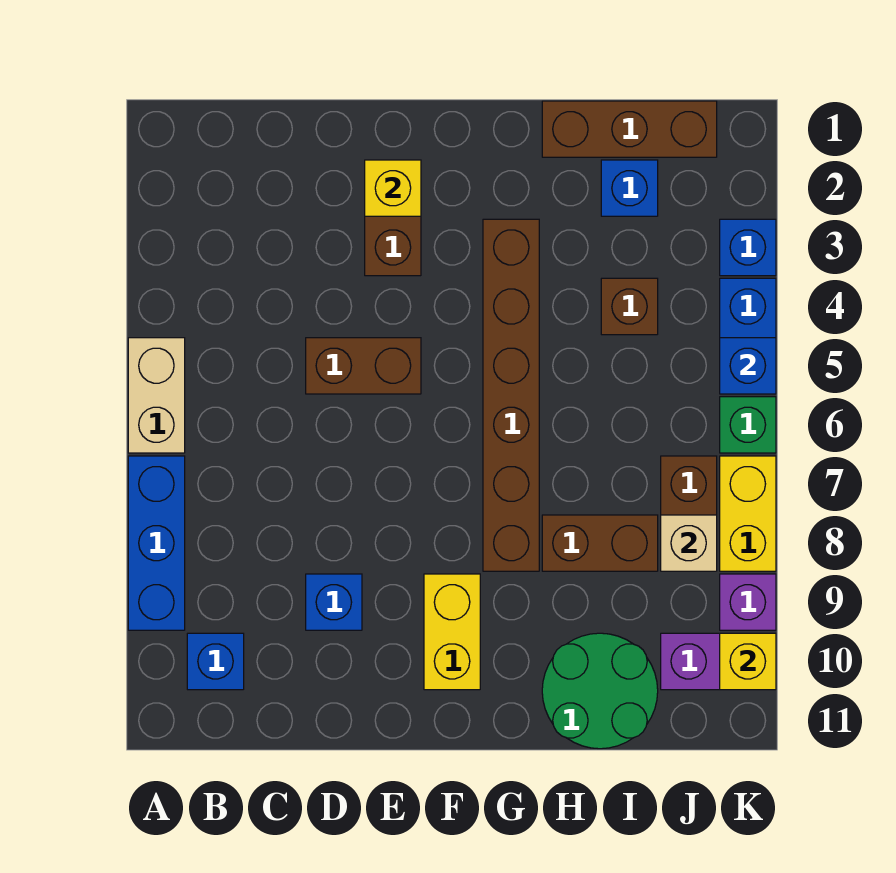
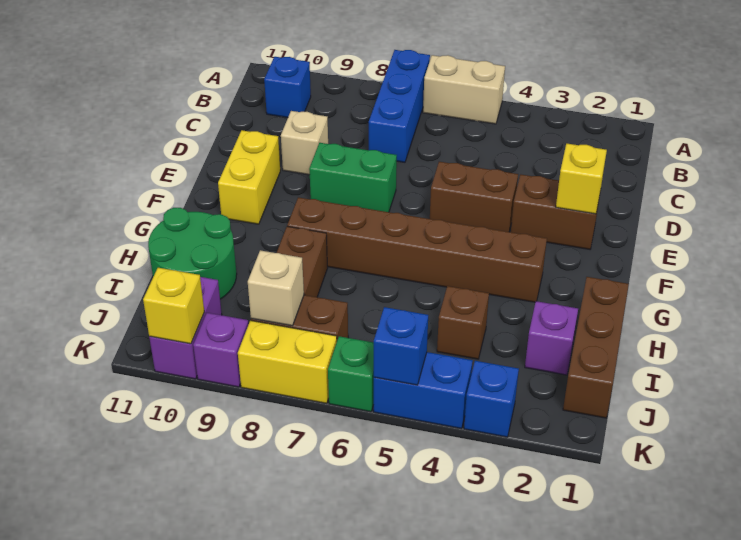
blue brick A7:A9 level 1 -> blue brick A7:C7 level 1
brown brick D5:E5 level 1 -> brown brick E4:E5 level 1
blue brick D9 level 1 -> tan brick D9 level 1
none -> green brick E7:E8 level 1
yellow brick F9:F10 level 1 -> yellow brick E10:F10 level 1
blue brick I2 level 1 -> purple brick I2 level 1

